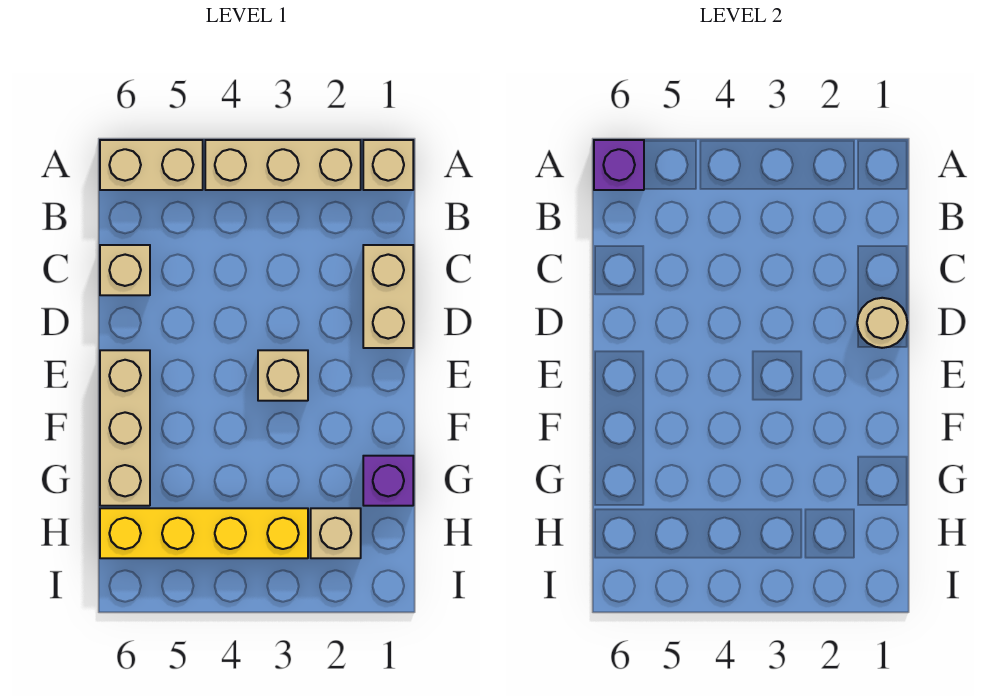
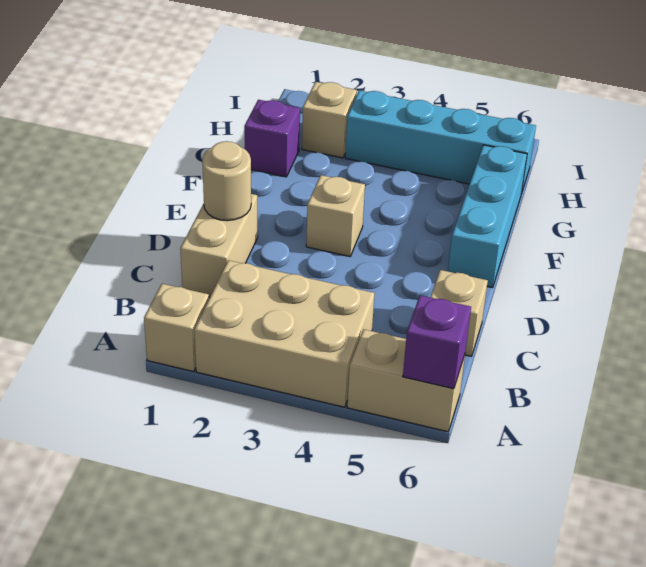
tan brick A2:A4 level 1 -> tan brick A2:B4 level 1
tan brick E6:G6 level 1 -> cyan brick E6:G6 level 1
yellow brick H3:H6 level 1 -> cyan brick H3:H6 level 1

